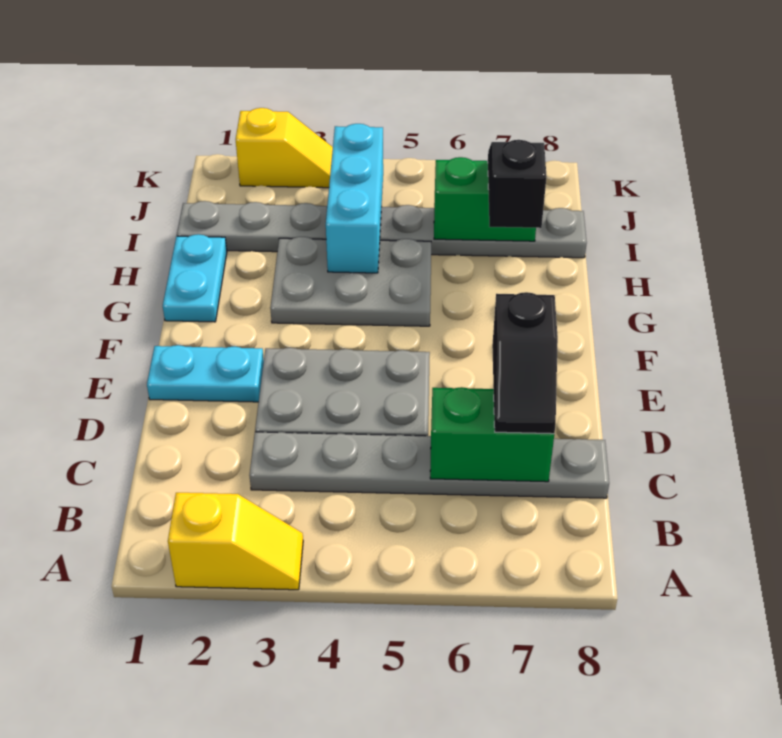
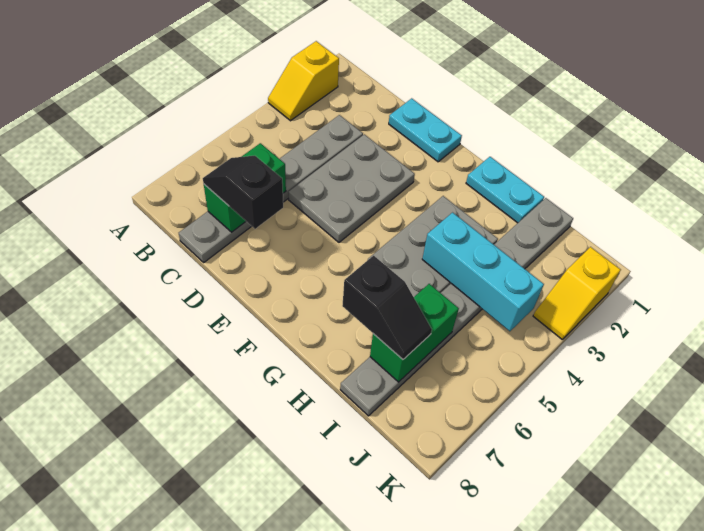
cyan plate E1:E2 level 1 -> cyan plate D1:E1 level 1

